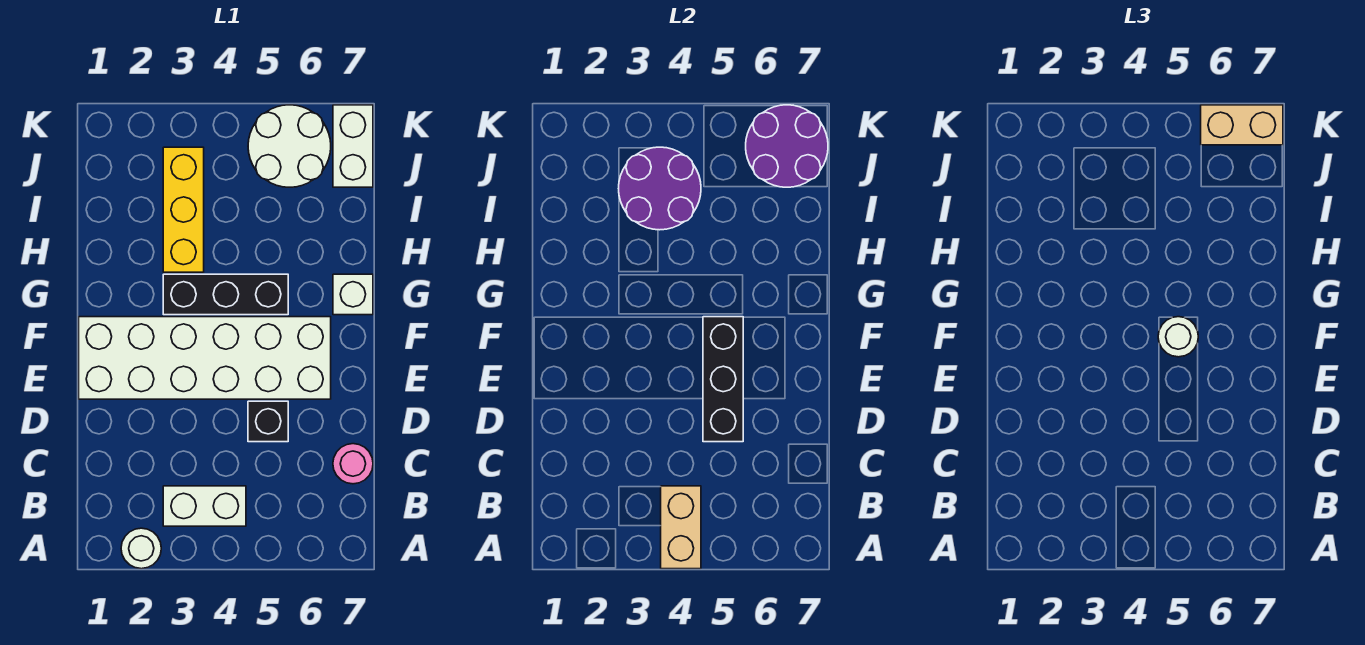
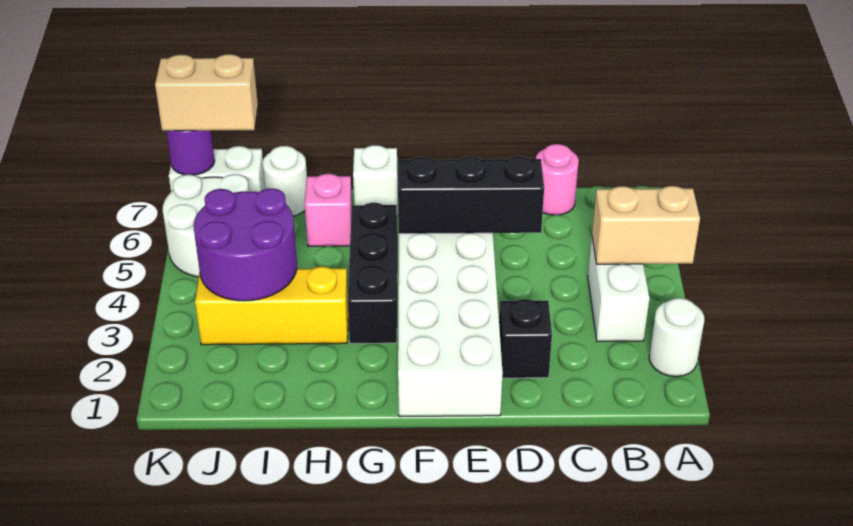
black brick D5 level 1 -> black brick D2 level 1
white round brick F5 level 3 -> white round brick I7 level 1
none -> pink brick H6 level 1
purple round brick J6:K7 level 2 -> purple round brick K7 level 2
tan brick K6:K7 level 3 -> tan brick J7:K7 level 3

